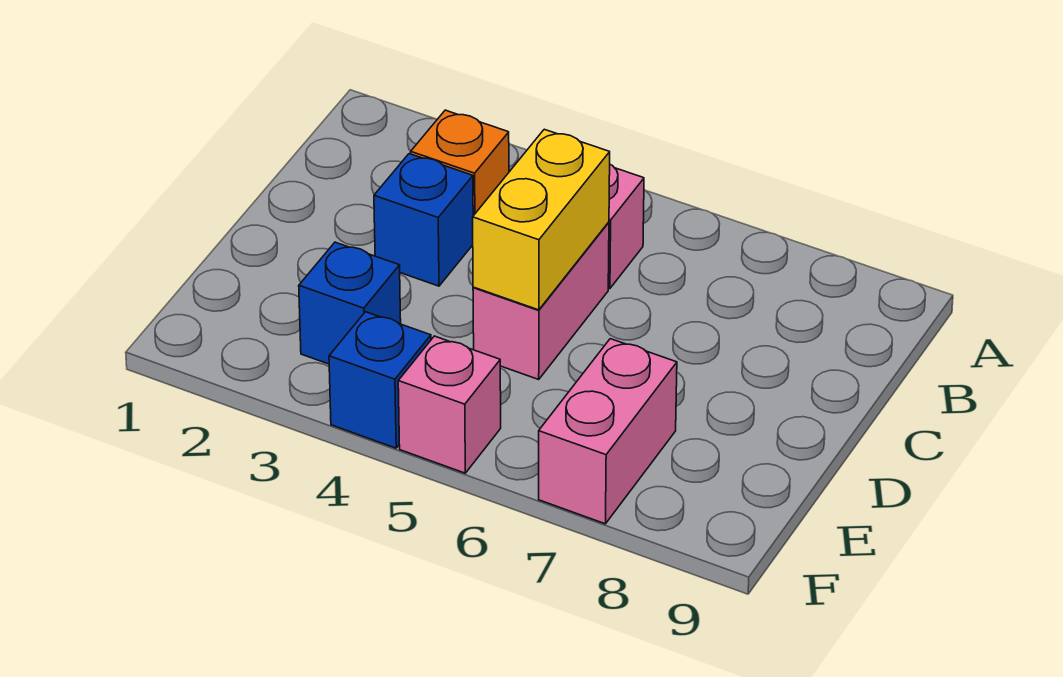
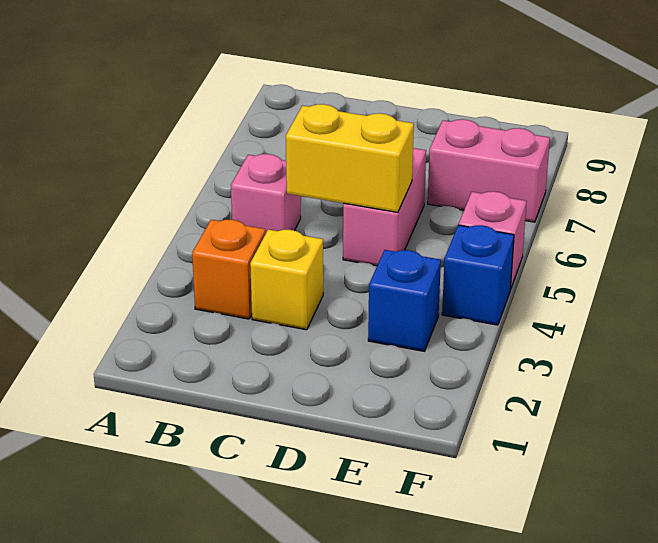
blue brick C3 level 1 -> yellow brick C3 level 1
pink brick C5:D5 level 1 -> pink brick D5:D6 level 1

